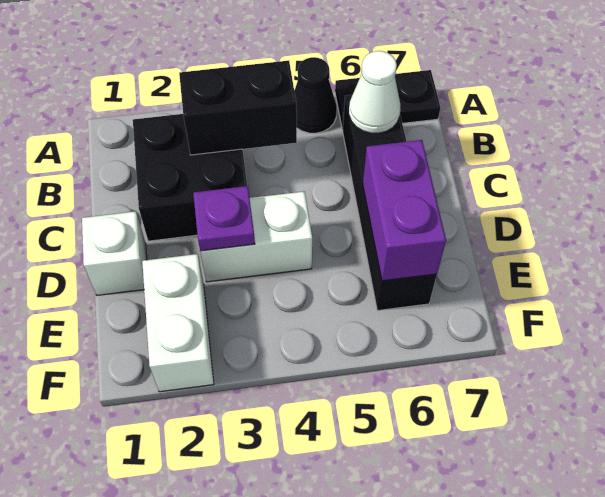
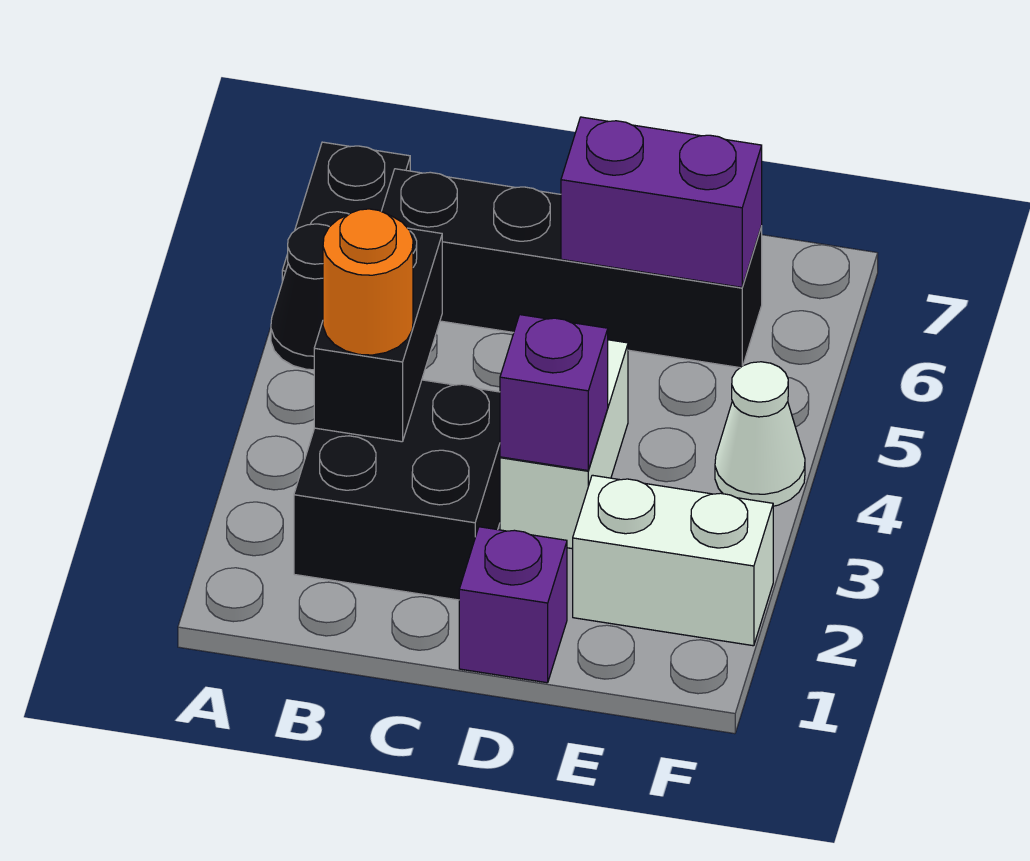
none -> orange round brick B3 level 3
white cone B6 level 2 -> white cone F4 level 1
white brick D1 level 1 -> purple brick D1 level 1
purple plate D3 level 2 -> purple brick D3 level 2

